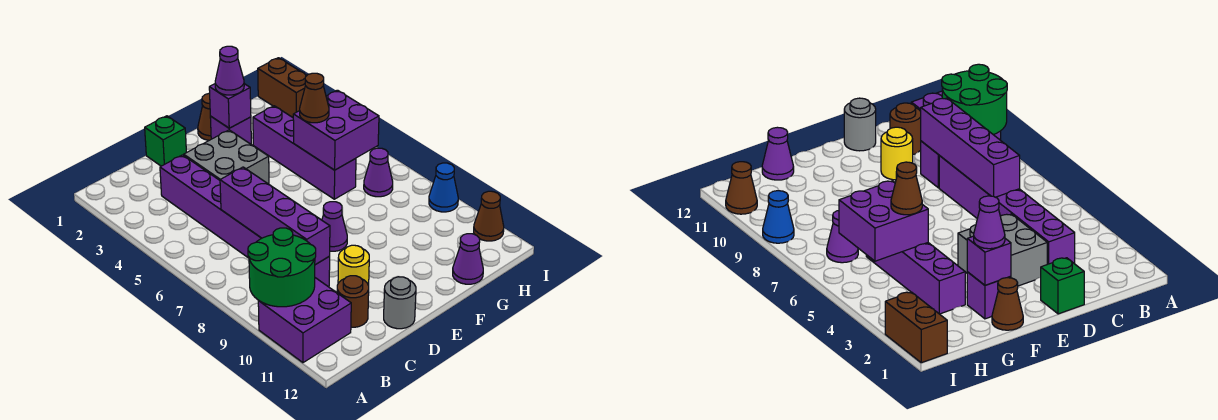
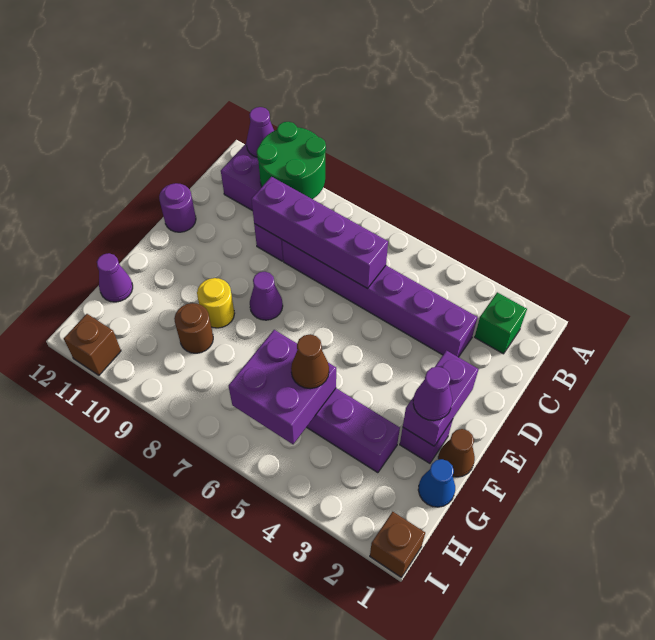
brown round brick C11 level 1 -> brown round brick G9 level 1
green brick D1 level 1 -> green brick B2 level 1
grey brick D3:E4 level 1 -> none
yellow round brick D10 level 1 -> yellow round brick F9 level 1
grey round brick D12 level 1 -> purple round brick D12 level 1
purple brick F2 level 2 -> purple brick E2:F2 level 2
purple cone H7 level 1 -> purple cone A11 level 2
brown brick I1:I2 level 1 -> brown brick I1 level 1
blue cone I9 level 1 -> blue cone G1 level 1
brown cone I11 level 1 -> brown brick I11 level 1

